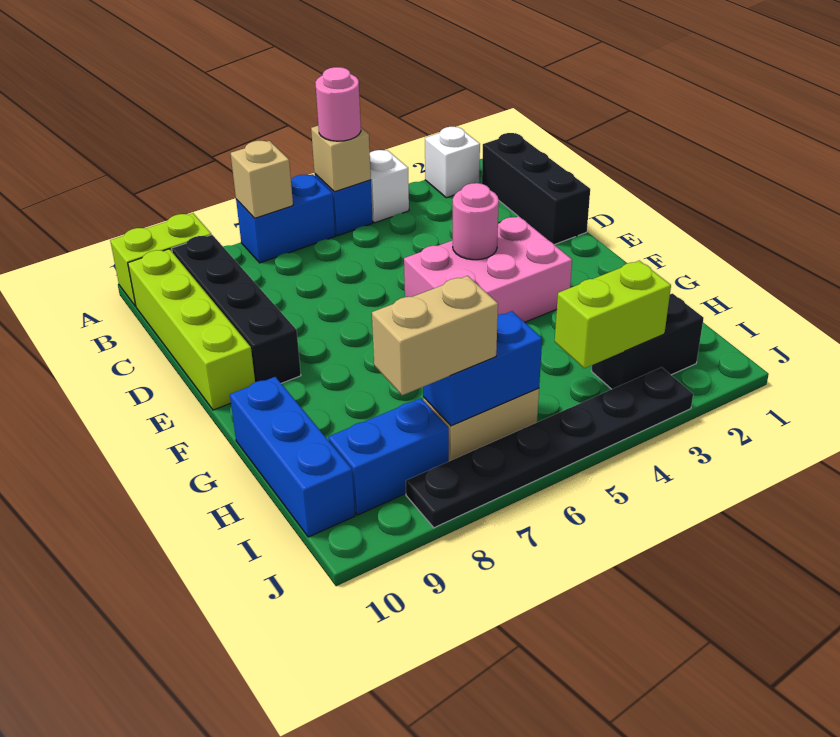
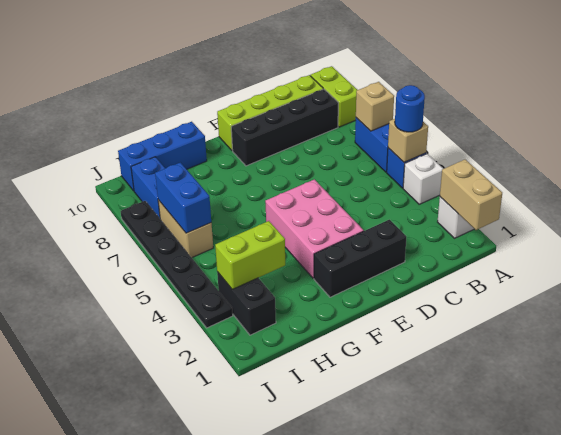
pink round brick A5 level 3 -> blue round brick A5 level 3
black brick B1:D1 level 1 -> black brick D2:F2 level 1
pink round brick E4 level 2 -> none
lime brick I3:I4 level 2 -> lime brick H3:I3 level 2
tan brick I7:I8 level 3 -> tan brick A1:A2 level 2

